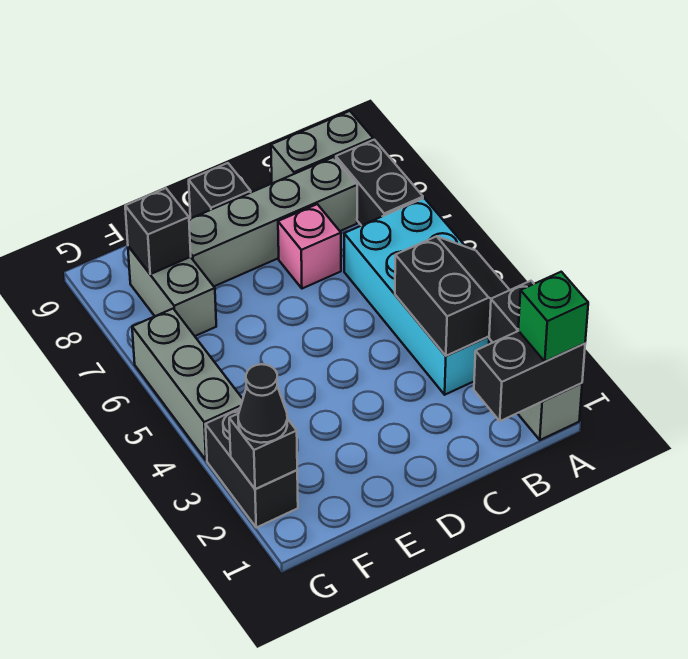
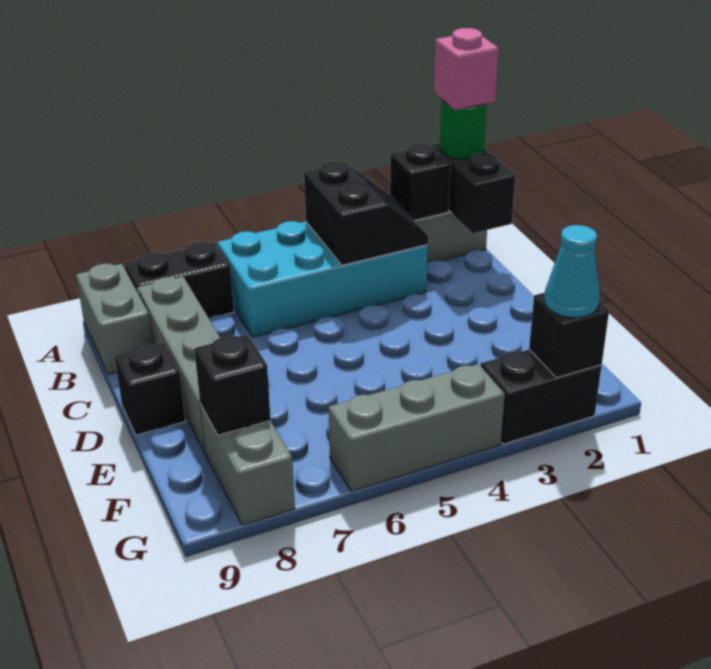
green brick A1 level 3 -> green round brick A1 level 3
black slope A3:B4 level 2 top B -> black slope A3:B4 level 2 top 4
pink brick C7 level 1 -> pink brick A1 level 4
grey brick F7:F8 level 1 -> grey brick F8:G8 level 1
black cone G2 level 3 -> cyan cone G2 level 3

